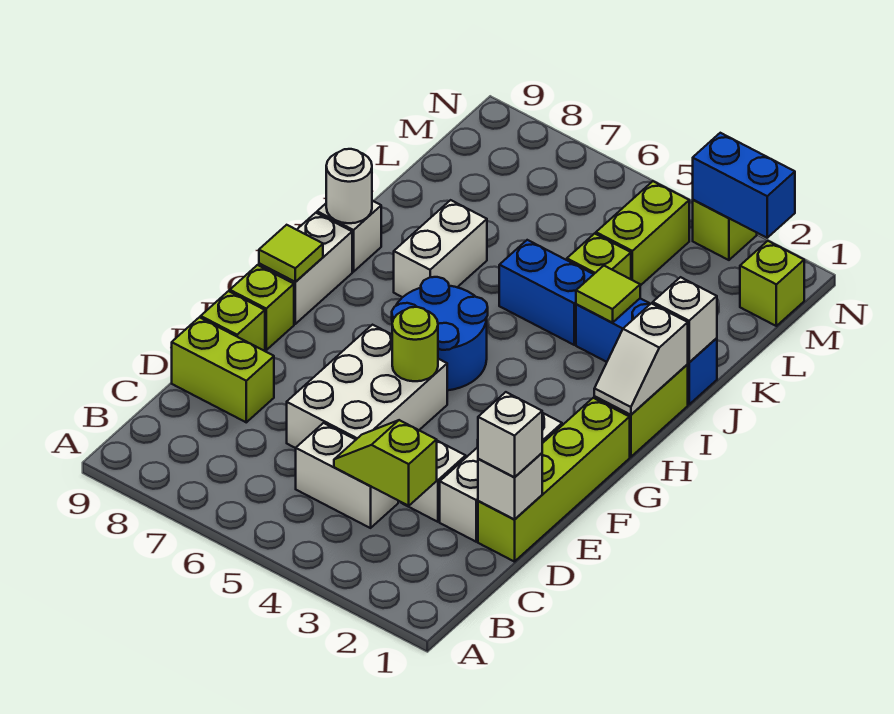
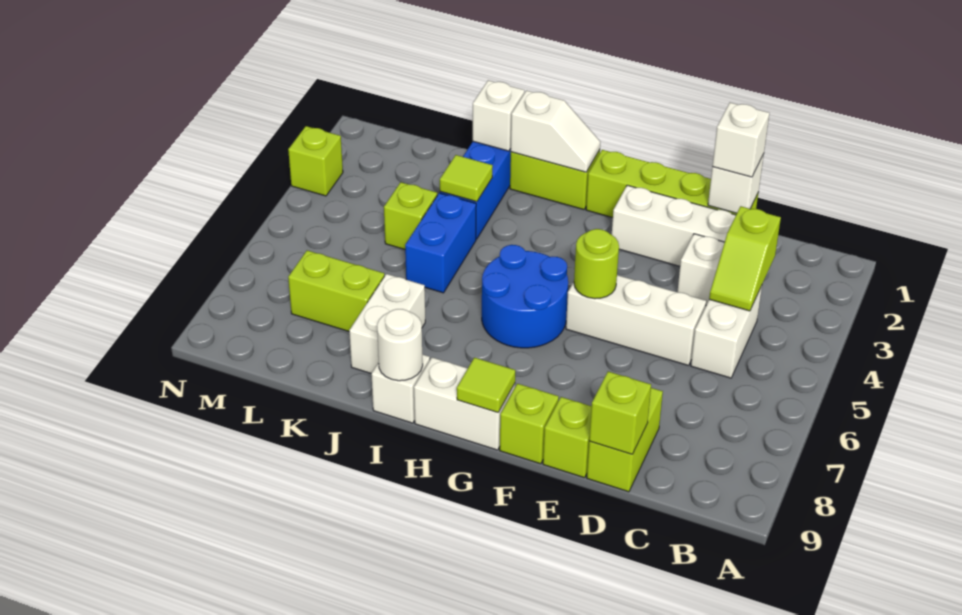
white brick D5:F6 level 1 -> white brick D5:F5 level 1
white brick I7:J7 level 1 -> white brick J7:J8 level 1
lime brick L4:M4 level 1 -> lime brick K7:L7 level 1
lime brick M1 level 1 -> lime brick D9 level 2
blue brick N2:N3 level 2 -> none

